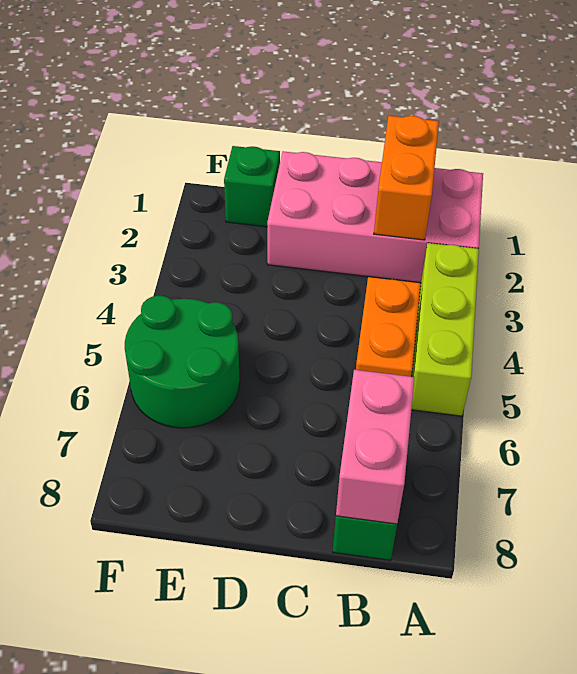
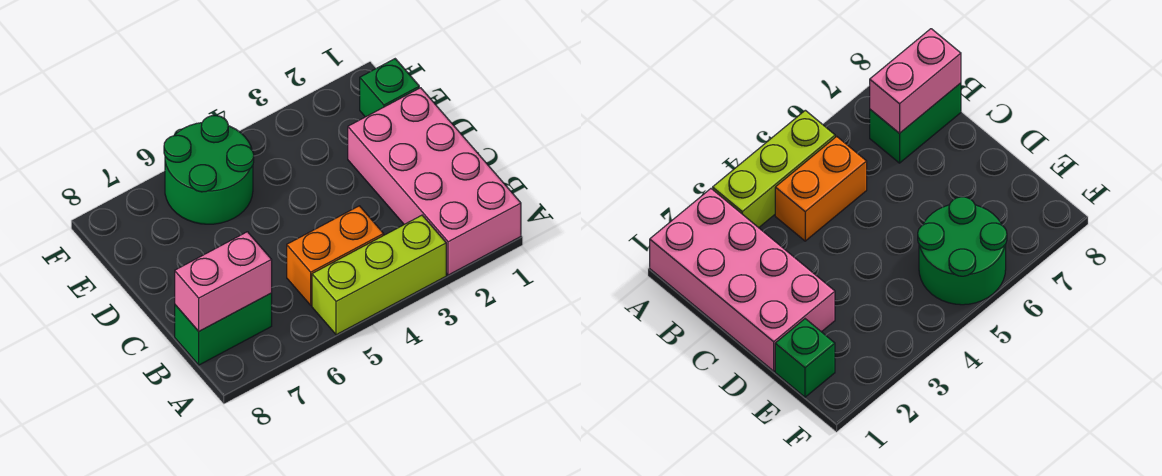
orange brick B1:B2 level 2 -> none

